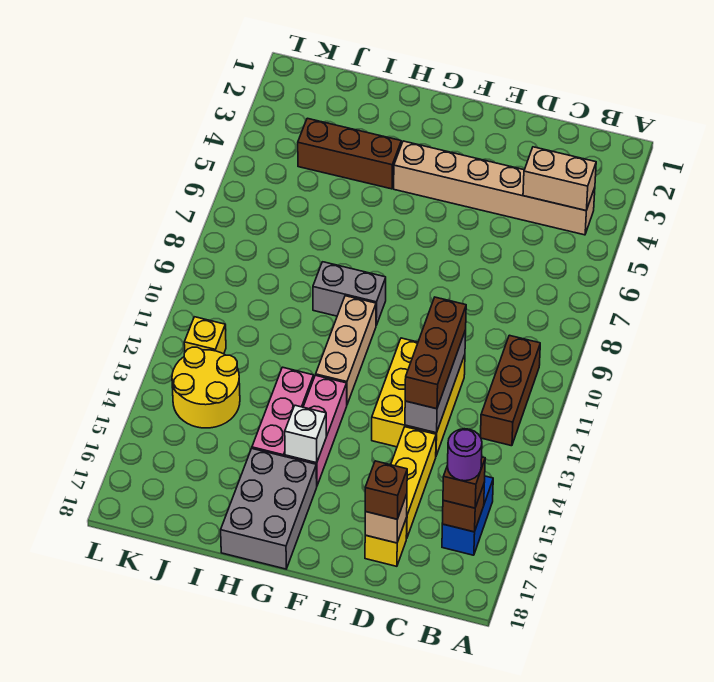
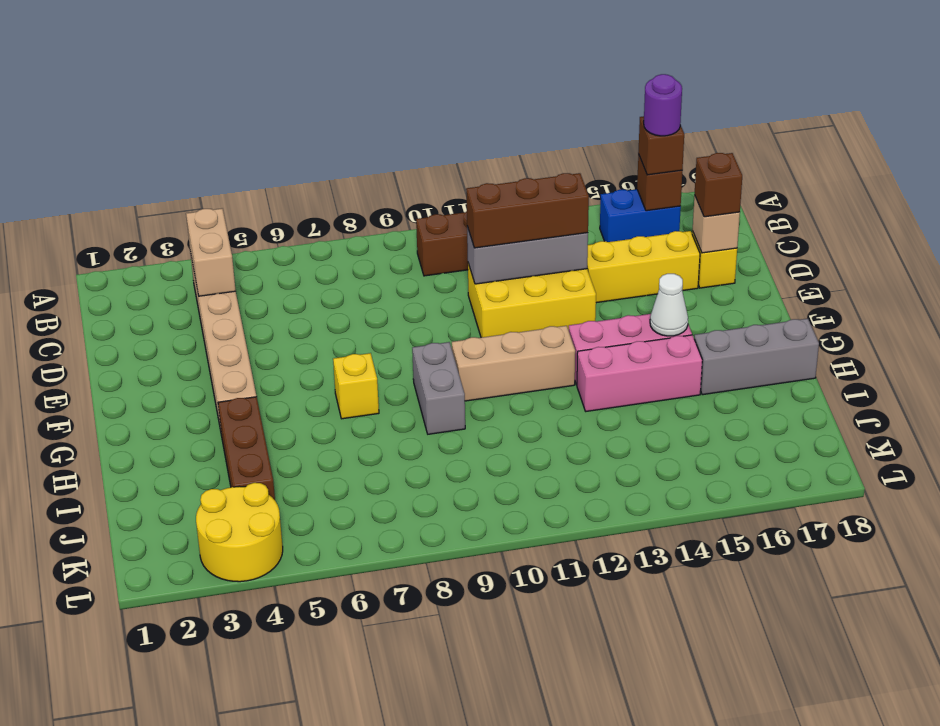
white brick G15 level 2 -> white cone G15 level 2
grey brick G16:H18 level 1 -> grey brick H16:H18 level 1
yellow round brick J13:K14 level 1 -> yellow round brick K3:L4 level 1
yellow brick K12 level 1 -> yellow brick G7 level 1

